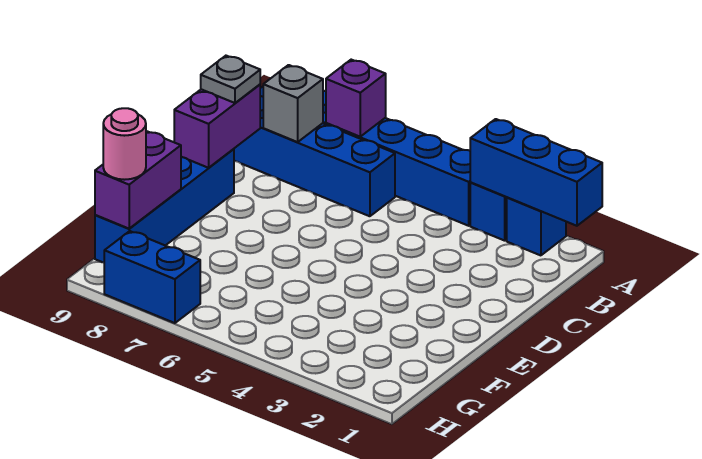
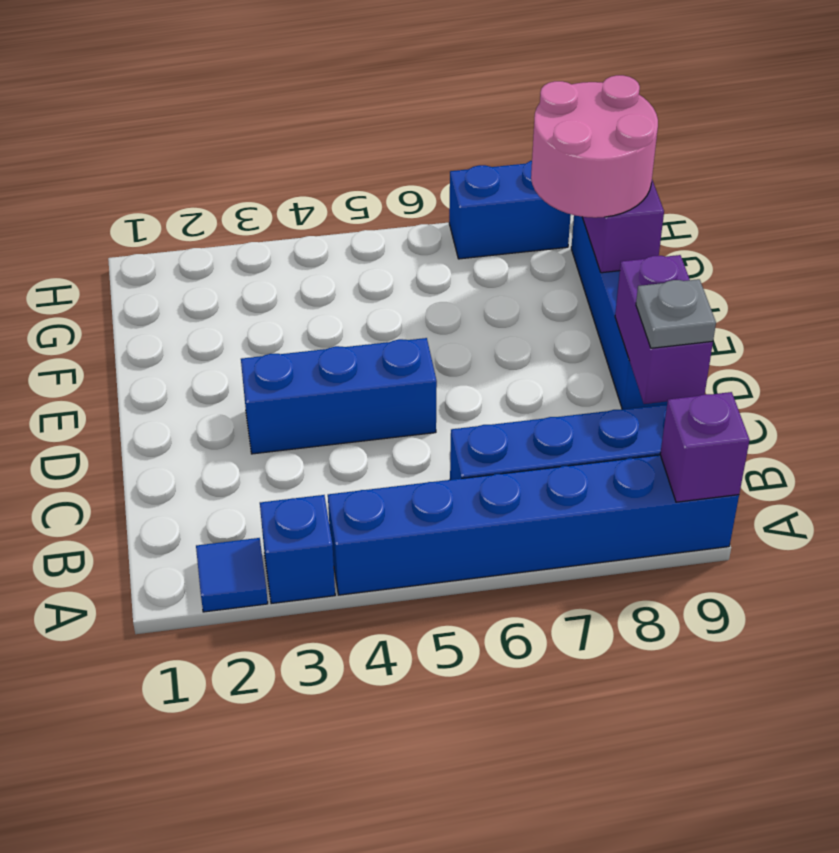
blue brick A1:A3 level 2 -> blue brick D3:D5 level 1
blue brick A2 level 1 -> blue tile A2 level 1
purple brick A7 level 2 -> purple brick A9 level 2
grey brick B8 level 2 -> none
pink round brick G9 level 3 -> pink round brick F8:G9 level 3

